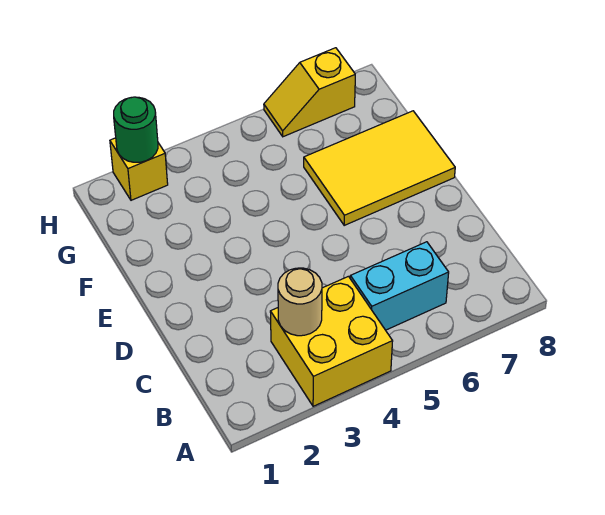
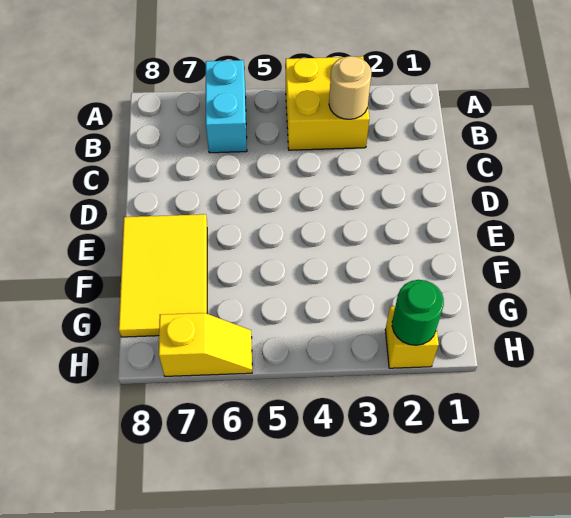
cyan brick B5:B6 level 1 -> cyan brick A6:B6 level 1
yellow tile E6:F8 level 1 -> yellow tile E7:G8 level 1

